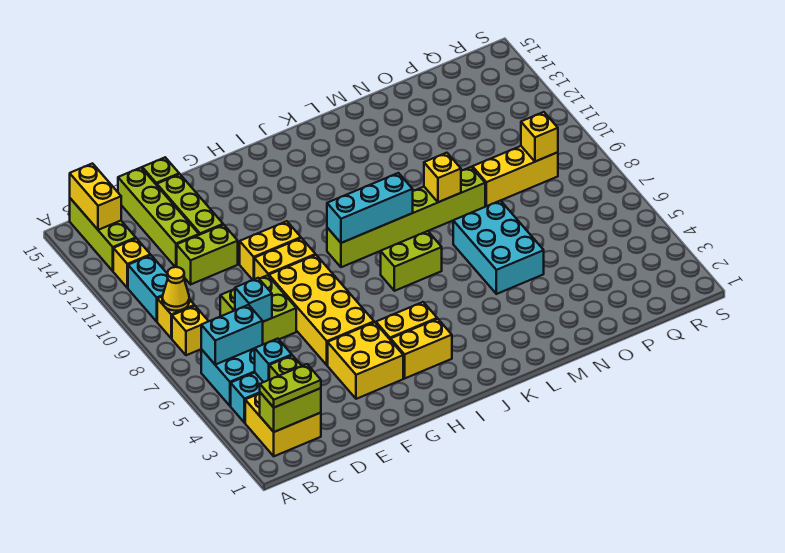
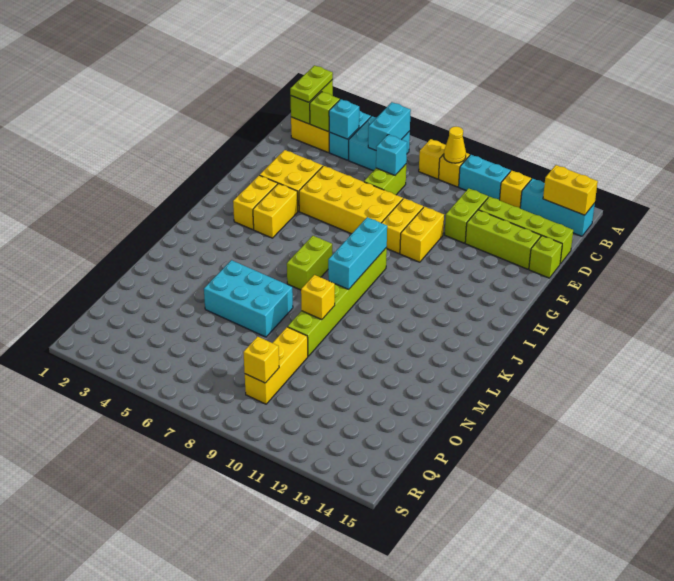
lime brick B13:B15 level 1 -> cyan brick B13:B15 level 1
lime brick D7:E8 level 1 -> lime brick D7:E7 level 1

